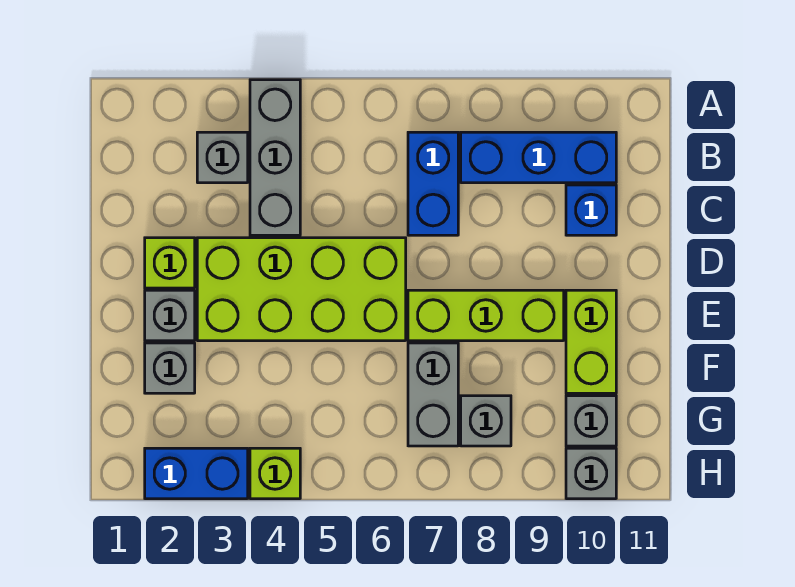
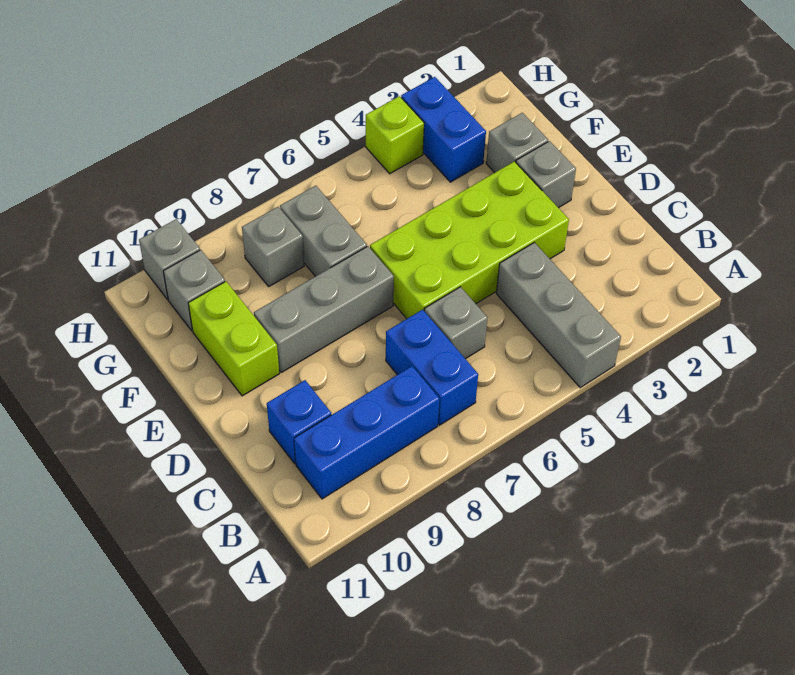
grey brick B3 level 1 -> grey brick C6 level 1
lime brick D2 level 1 -> none
lime brick E7:E9 level 1 -> grey brick E7:E9 level 1
blue brick H2:H3 level 1 -> blue brick G3:H3 level 1

